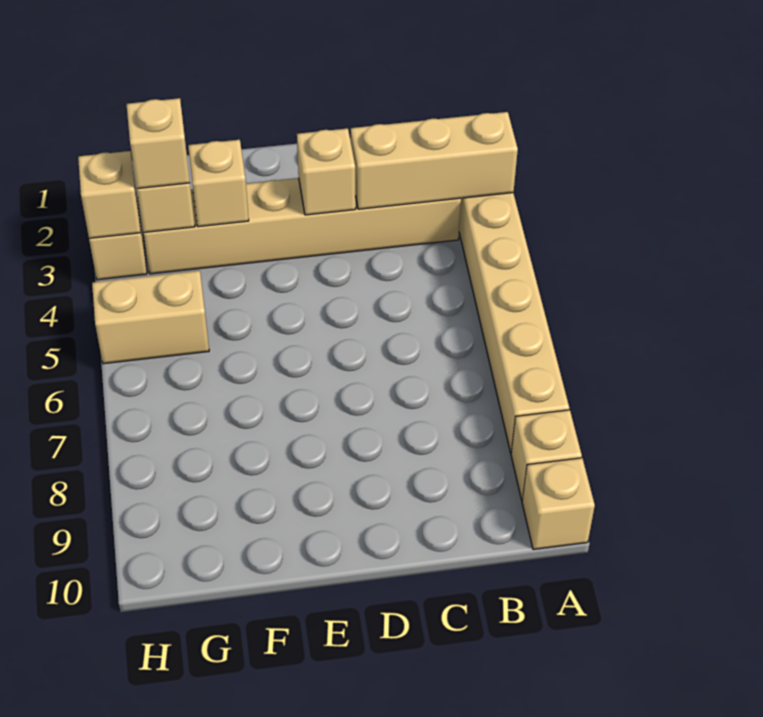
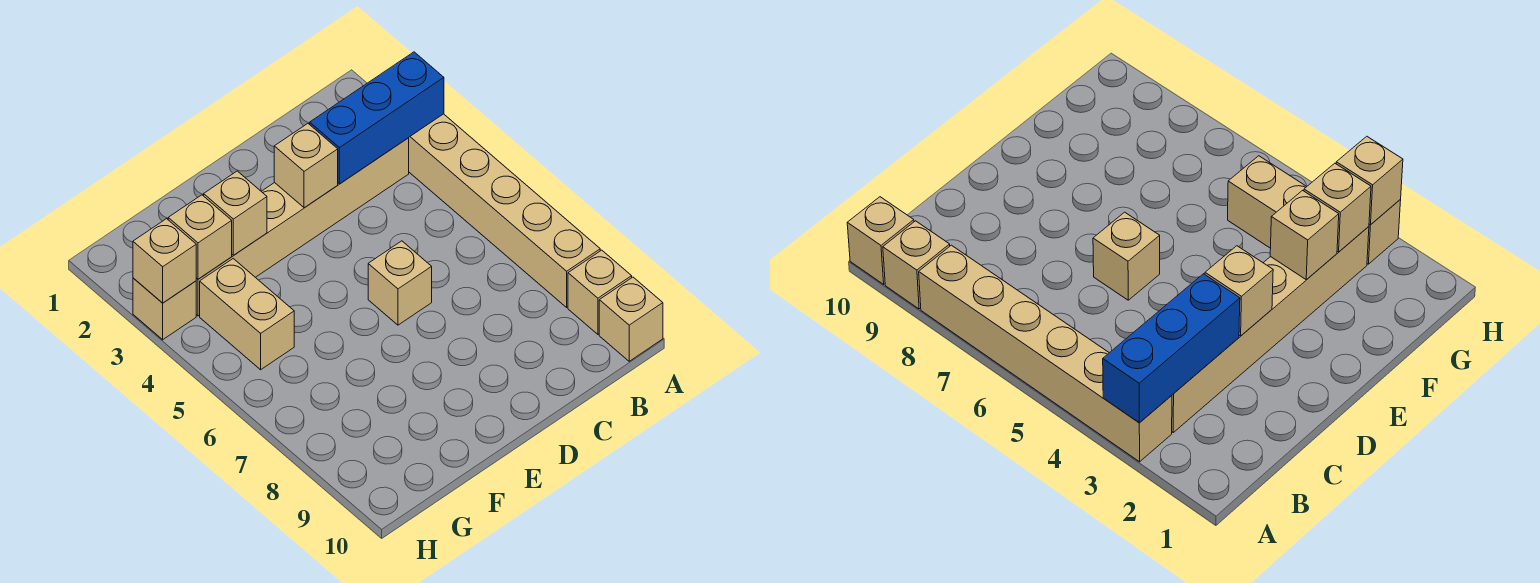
tan brick A3:C3 level 2 -> blue brick A3:C3 level 2
tan brick G3 level 3 -> tan brick D6 level 1
tan brick G5:H5 level 1 -> tan brick G4:G5 level 1

